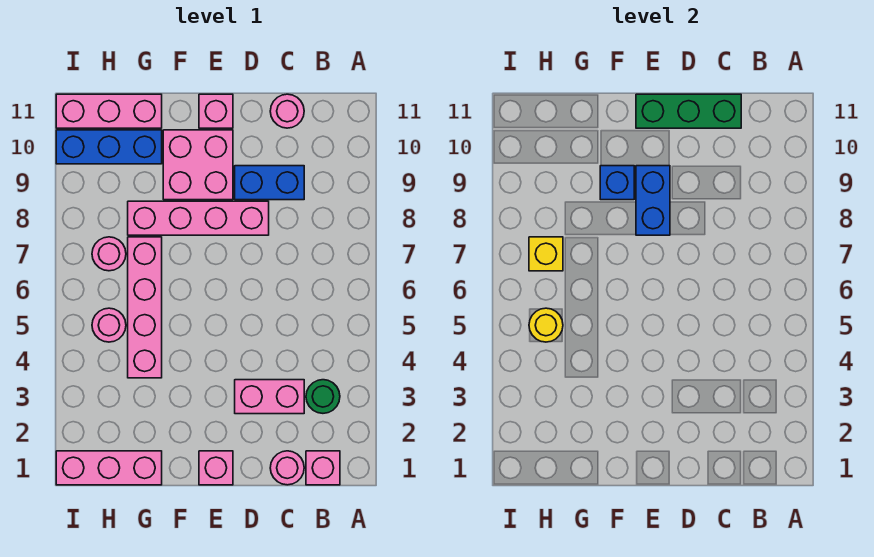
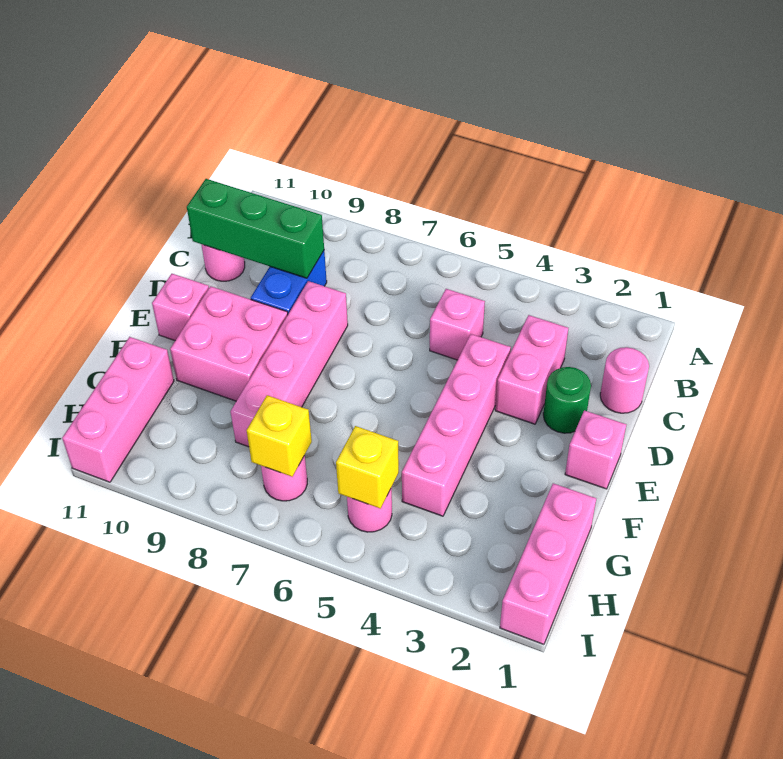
pink brick B1 level 1 -> pink brick C5 level 1
green round brick B3 level 1 -> green round brick D2 level 1
green brick C11:E11 level 2 -> green brick C9:C11 level 2
blue brick E8:E9 level 2 -> none
blue brick F9 level 2 -> none
pink brick G4:G7 level 1 -> pink brick D4:G4 level 1
blue brick G10:I10 level 1 -> none
yellow round brick H5 level 2 -> yellow brick H5 level 2

